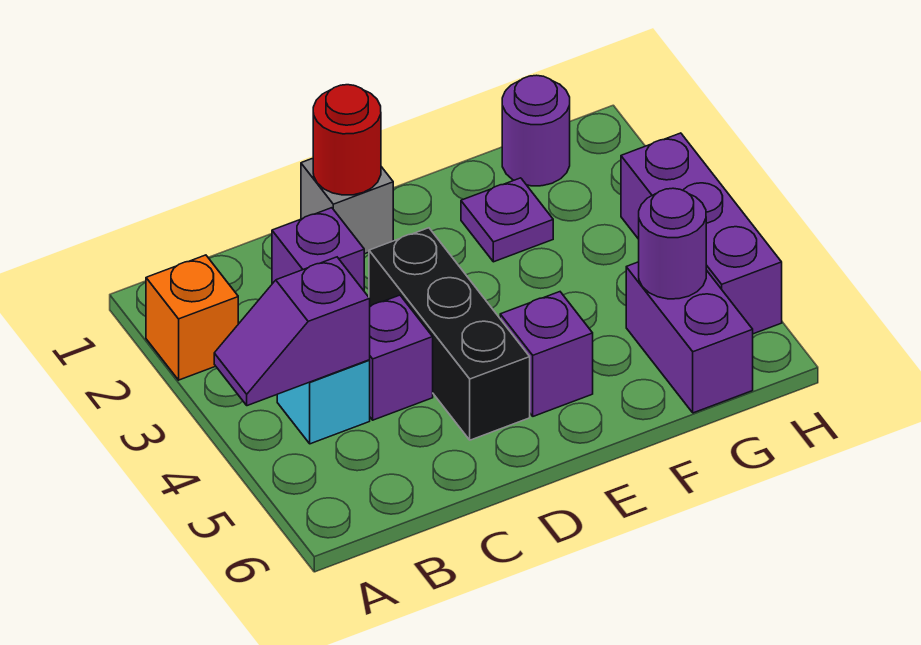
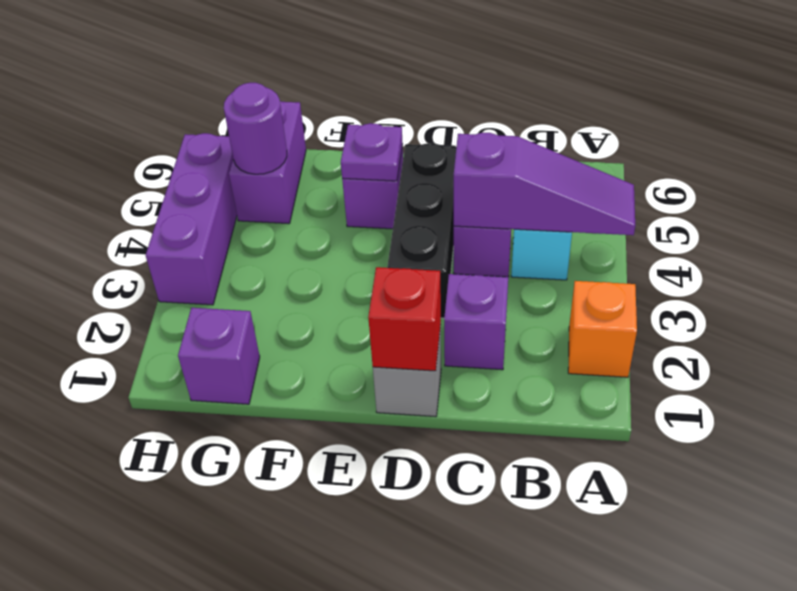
purple slope A4:B4 level 2 top B -> purple slope A4:C4 level 2 top C
red round brick D1 level 2 -> red brick D1 level 2
purple plate F2 level 1 -> purple plate E5 level 2
purple round brick G1 level 1 -> purple brick G1 level 1

